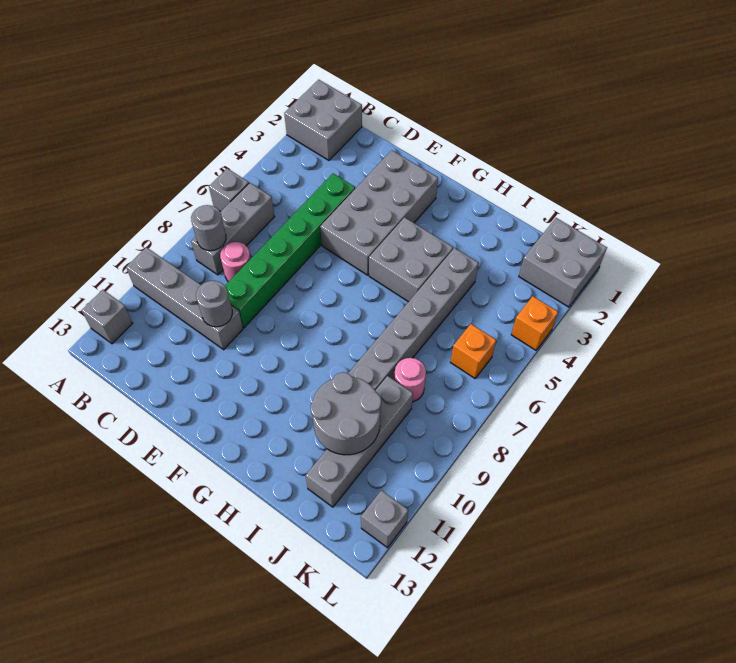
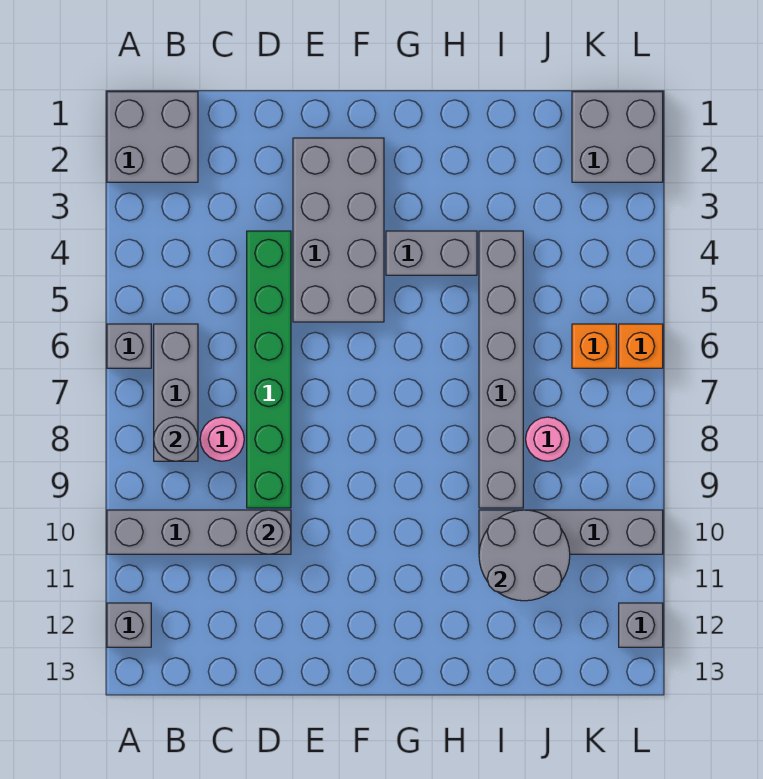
grey brick G4:H5 level 1 -> grey brick G4:H4 level 1
grey brick J9:J12 level 1 -> grey brick I10:L10 level 1
orange brick L4 level 1 -> orange brick L6 level 1

